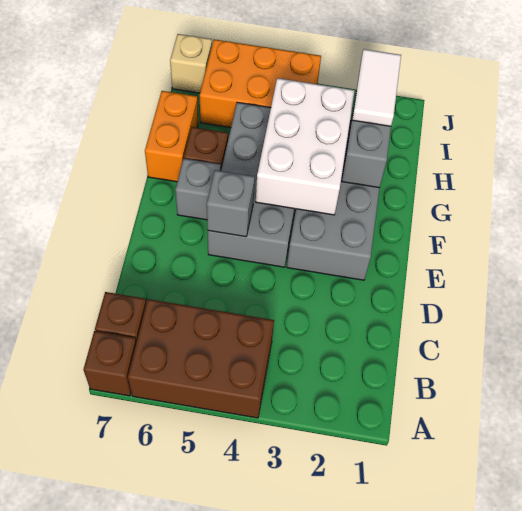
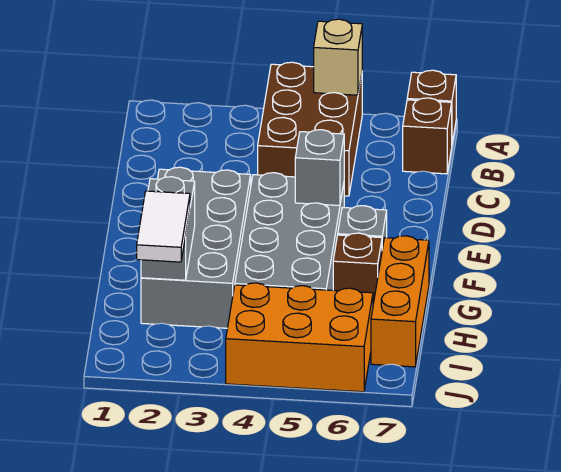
brown brick A4:B6 level 1 -> brown brick A4:C5 level 1
white brick F3:H4 level 2 -> none
orange brick G7:H7 level 1 -> orange brick G7:I7 level 1
tan brick J7 level 1 -> tan brick A5 level 2

